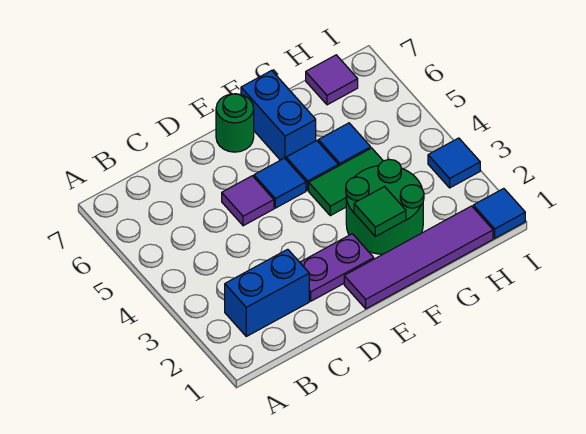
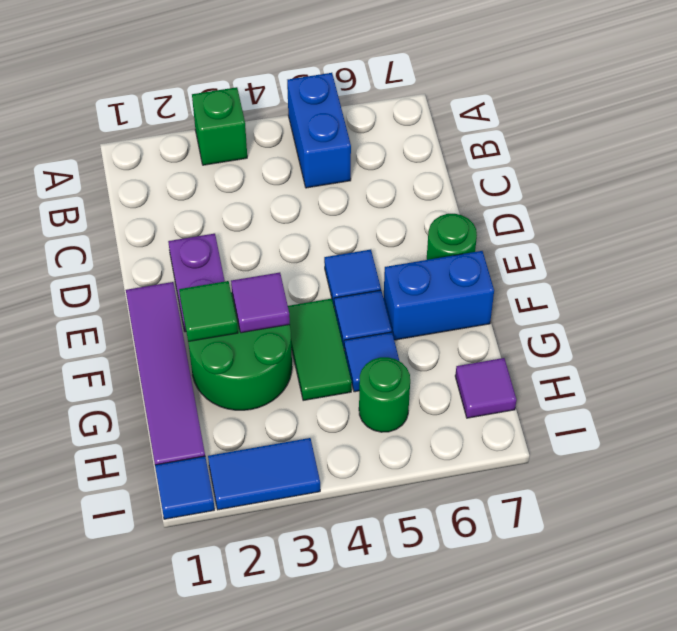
none -> green brick A3 level 1
blue brick B2:C2 level 1 -> blue brick A5:B5 level 1
purple tile D5 level 1 -> purple tile F3 level 2
none -> green round brick H5 level 1
blue tile I3 level 1 -> blue tile I2:I3 level 1

